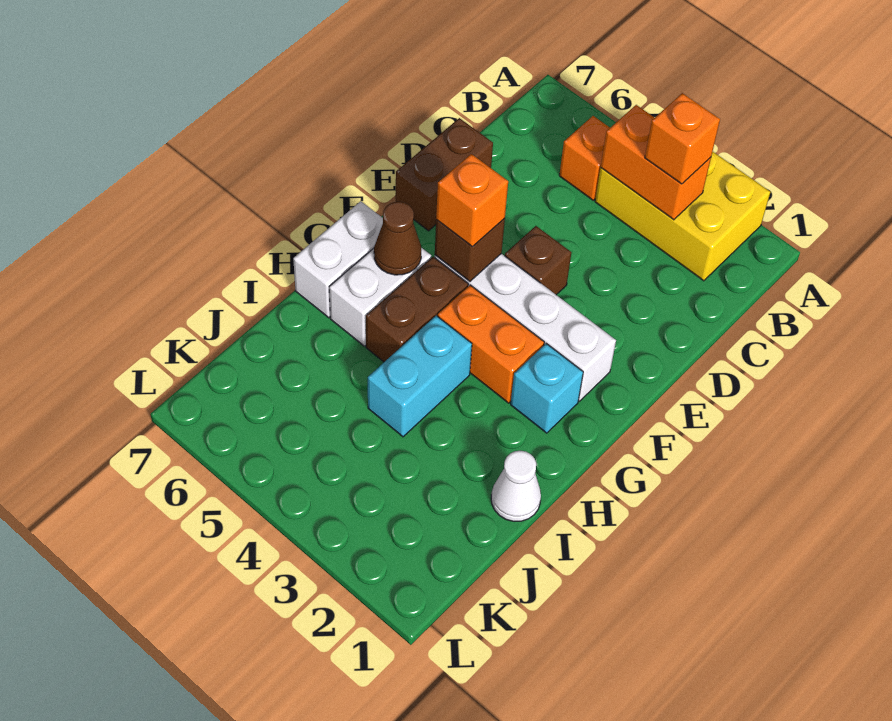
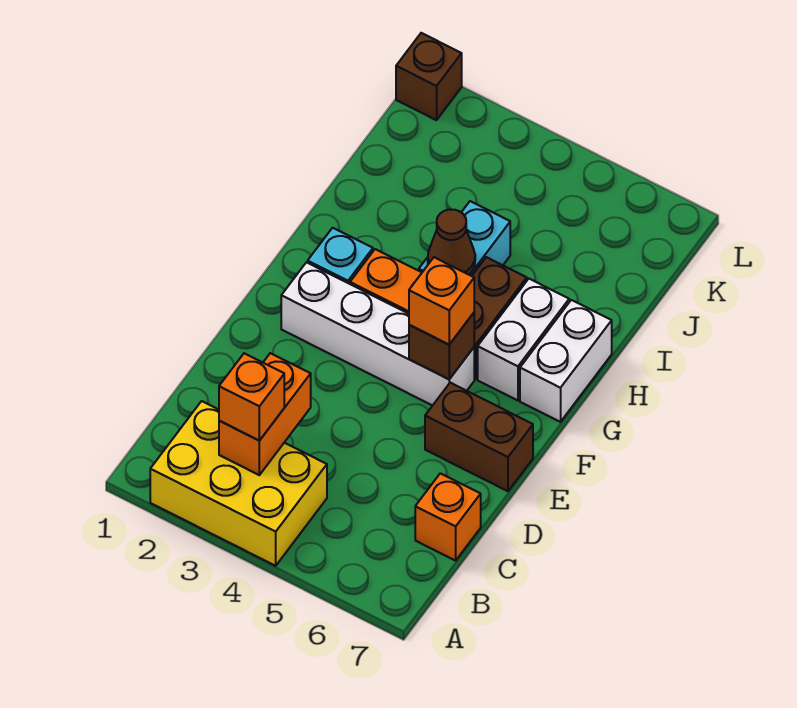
orange brick B3:B4 level 2 -> orange brick B3:C3 level 2
orange brick B5 level 1 -> orange brick C7 level 1
brown brick D7:E7 level 1 -> brown brick E6:E7 level 1
brown brick E4 level 1 -> brown brick L1 level 1
brown cone G6 level 2 -> brown cone H4 level 2
white cone I1 level 1 -> none

